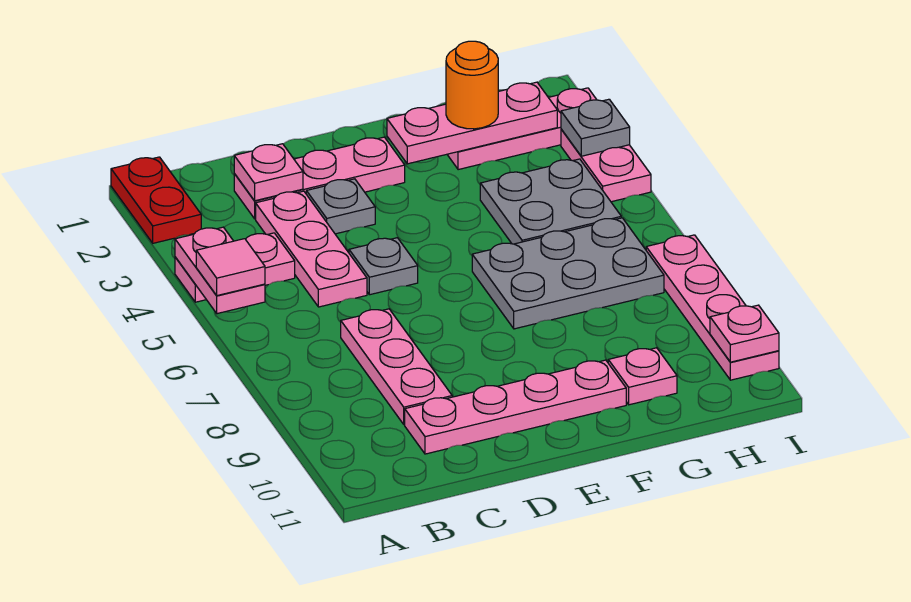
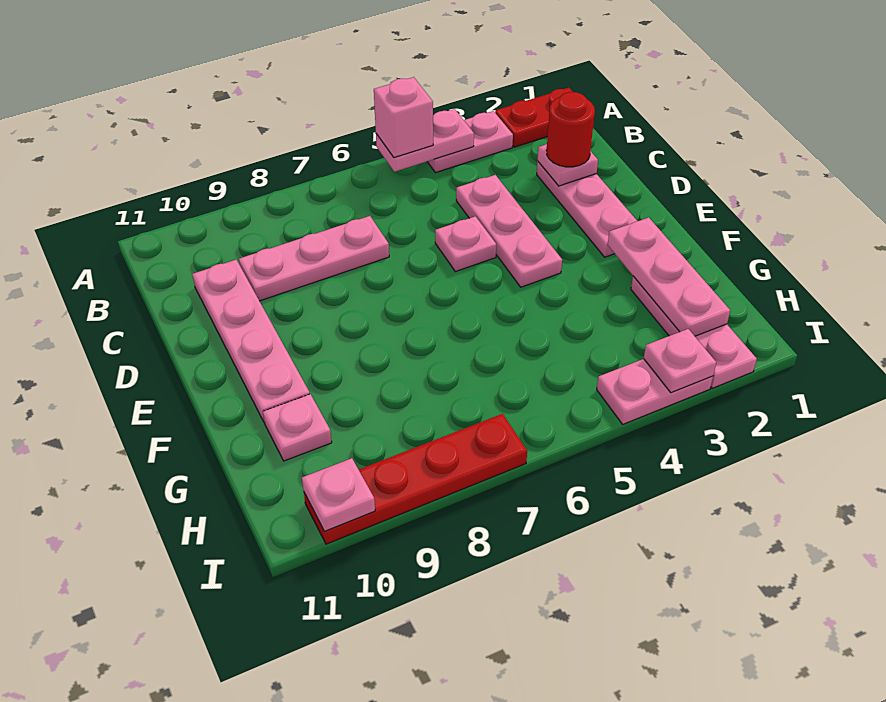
pink plate A4:B4 level 1 -> pink plate A3:A4 level 1
pink tile A5 level 3 -> pink brick A5 level 3
none -> red round brick C2 level 3
pink plate C3:C5 level 1 -> pink plate C4:E4 level 1
grey plate D3 level 1 -> none
grey plate D5 level 1 -> pink plate D5 level 1
grey plate F6:H7 level 1 -> none
orange round brick G2 level 3 -> none
grey plate G4:H5 level 1 -> none
grey plate I3 level 2 -> pink plate I3 level 2
pink plate I7:I10 level 1 -> red plate I7:I10 level 1

